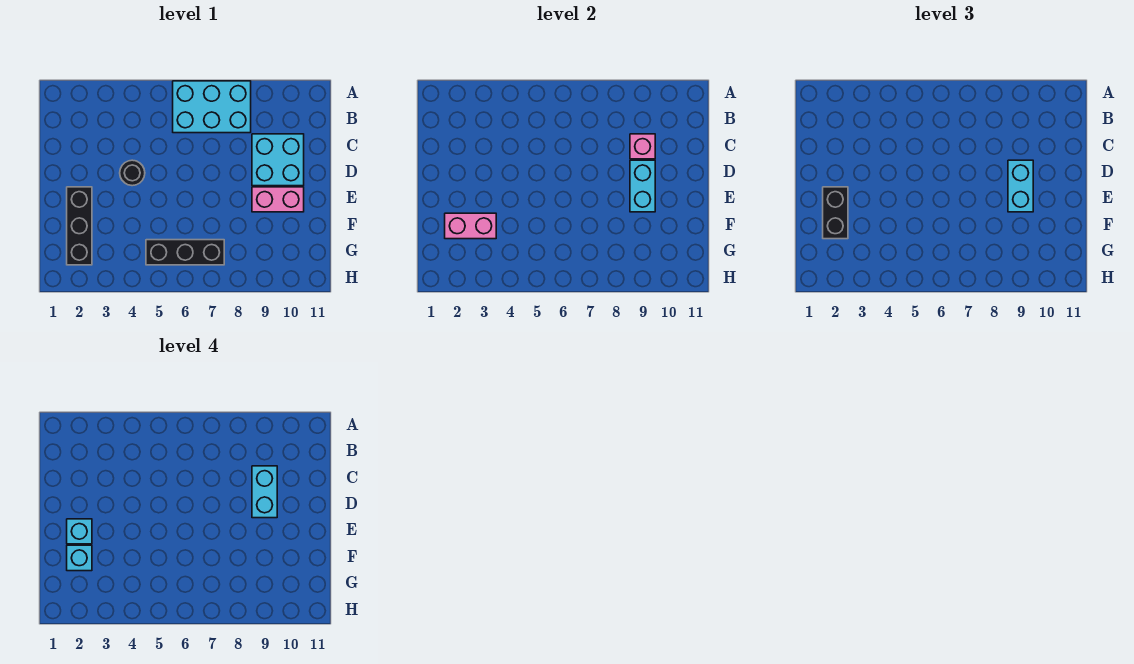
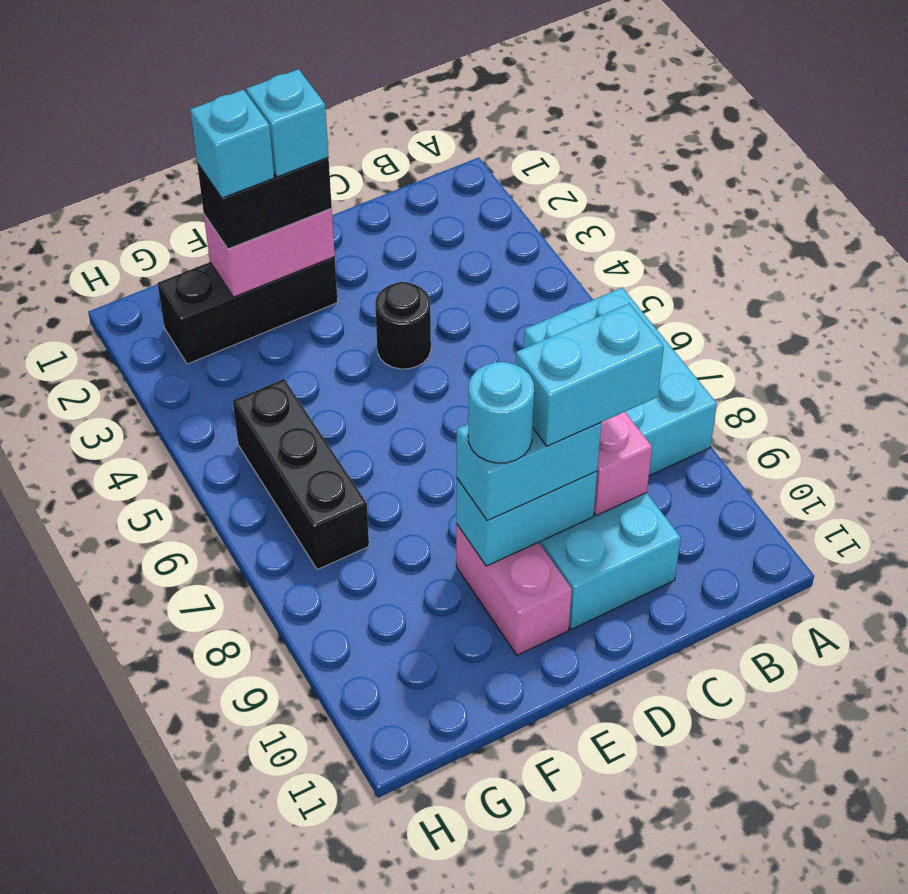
none -> cyan round brick E9 level 4
pink brick F2:F3 level 2 -> pink brick E2:F2 level 2

